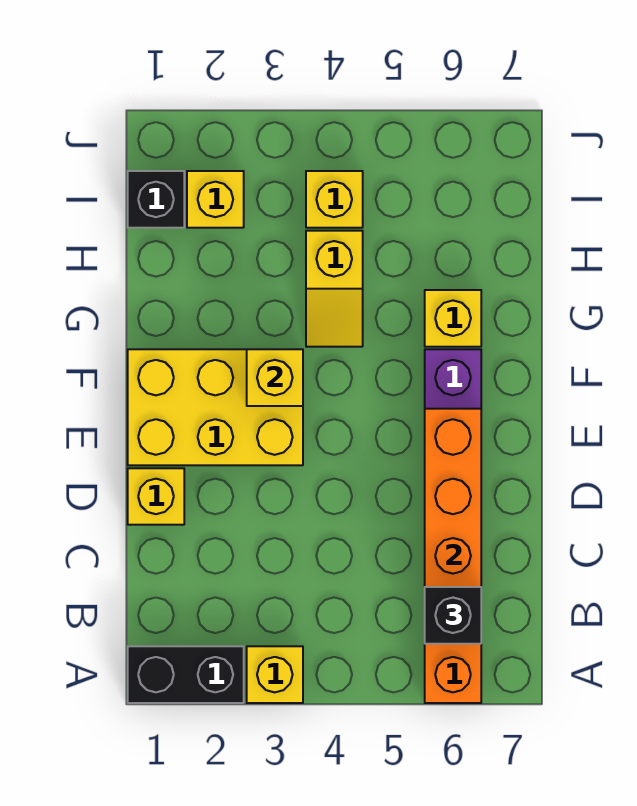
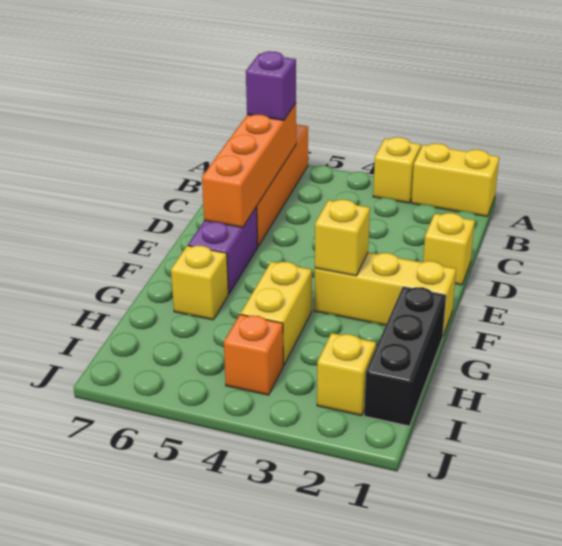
black brick A1:A2 level 1 -> yellow brick A1:A2 level 1
black brick B6 level 3 -> purple brick B6 level 3
yellow brick E1:F3 level 1 -> yellow brick F1:F3 level 1
yellow slope G4:H4 level 1 top H -> yellow brick G4:H4 level 1
black brick I1 level 1 -> black brick G1:I1 level 1
yellow brick I4 level 1 -> orange brick I4 level 1

